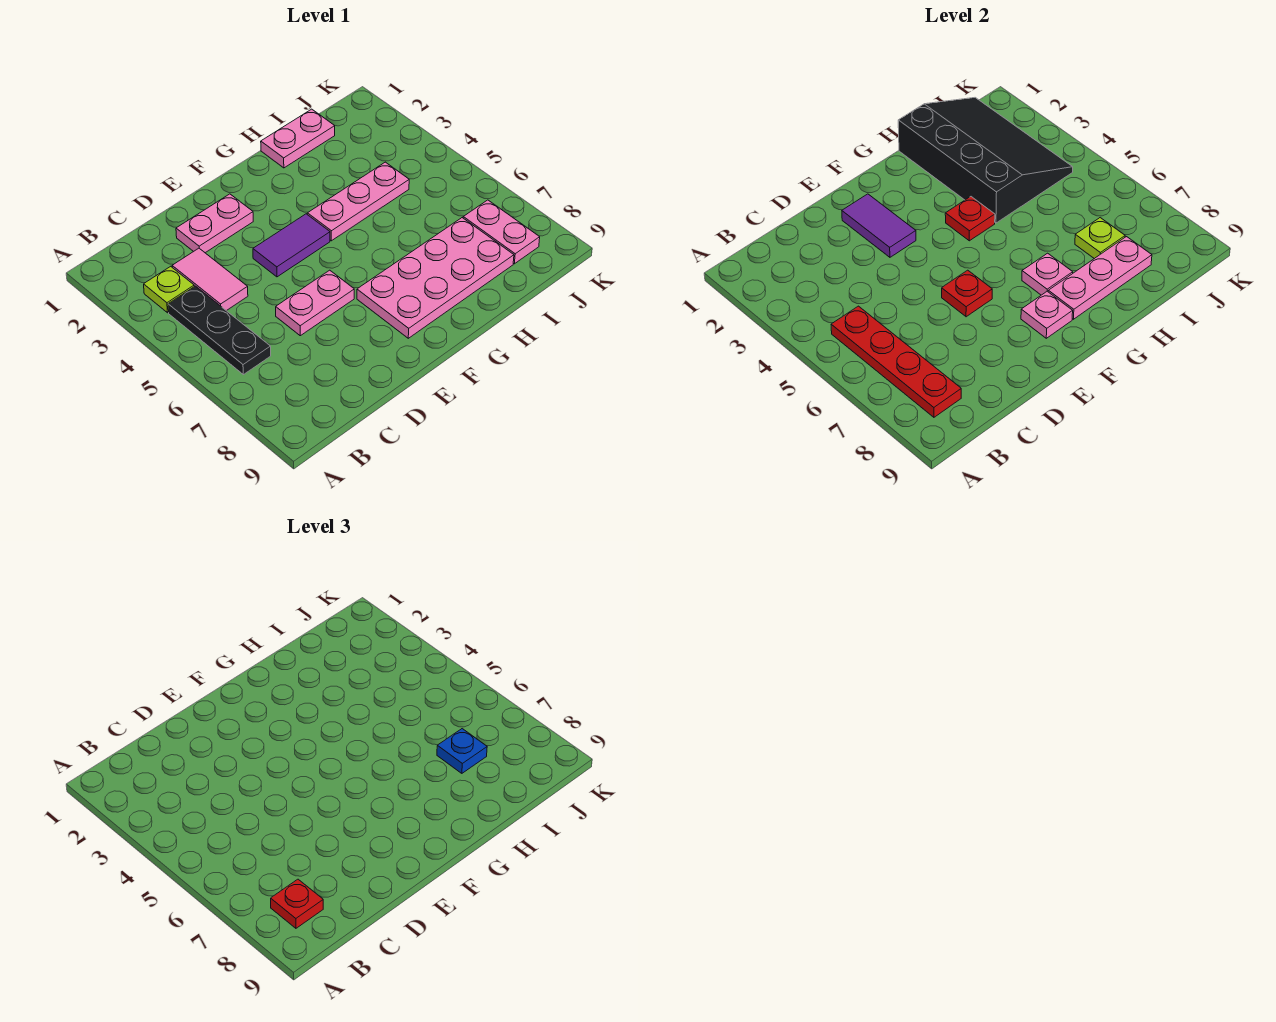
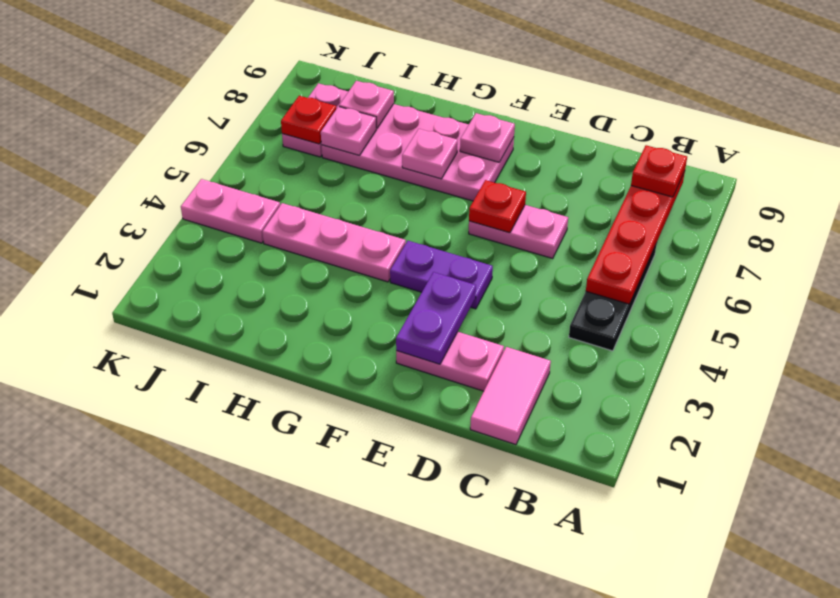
lime plate B3 level 1 -> none
pink tile C3:C4 level 1 -> pink tile C1:C2 level 1
purple tile E2:E3 level 2 -> purple plate E2:E3 level 2
purple tile E4:F4 level 1 -> purple plate E4:F4 level 1
red plate G4 level 2 -> red plate J7 level 2
pink plate G8:I8 level 2 -> pink plate I8 level 2
pink plate H1:I1 level 1 -> pink plate J4:K4 level 1
black slope H1:J4 level 2 top H -> none
lime plate I7 level 2 -> pink plate I7 level 2
blue plate I7 level 3 -> none

